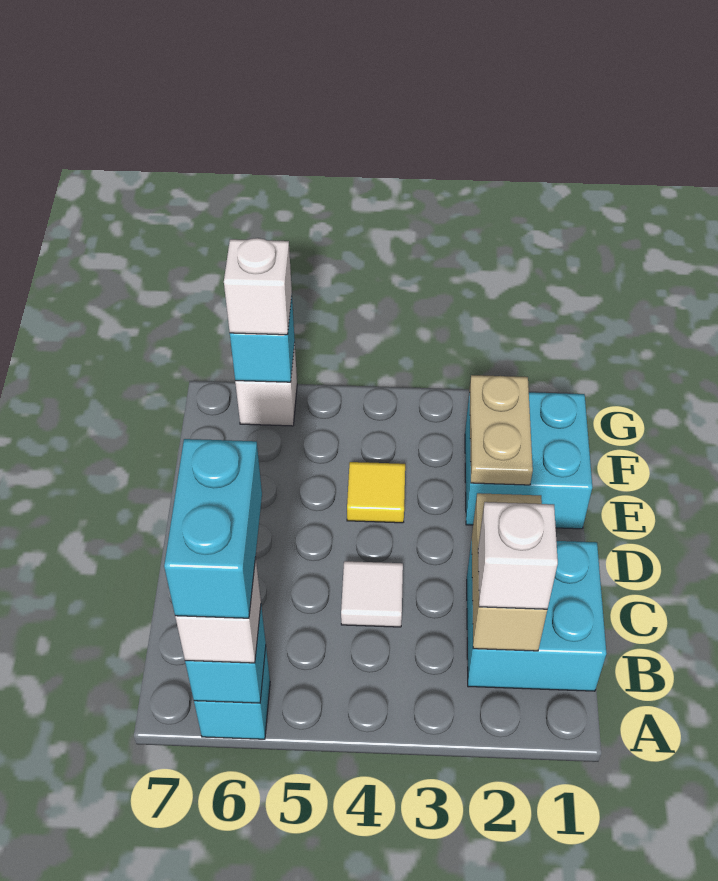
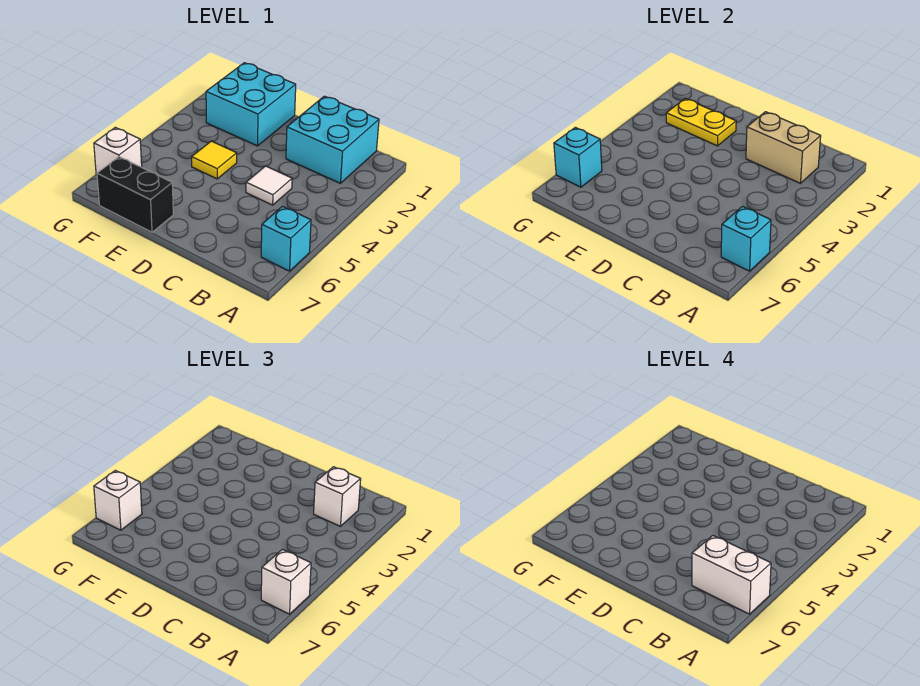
cyan brick A6:B6 level 4 -> white brick A6:B6 level 4
tan plate E2:F2 level 2 -> yellow plate E2:F2 level 2
none -> black brick E7:F7 level 1

